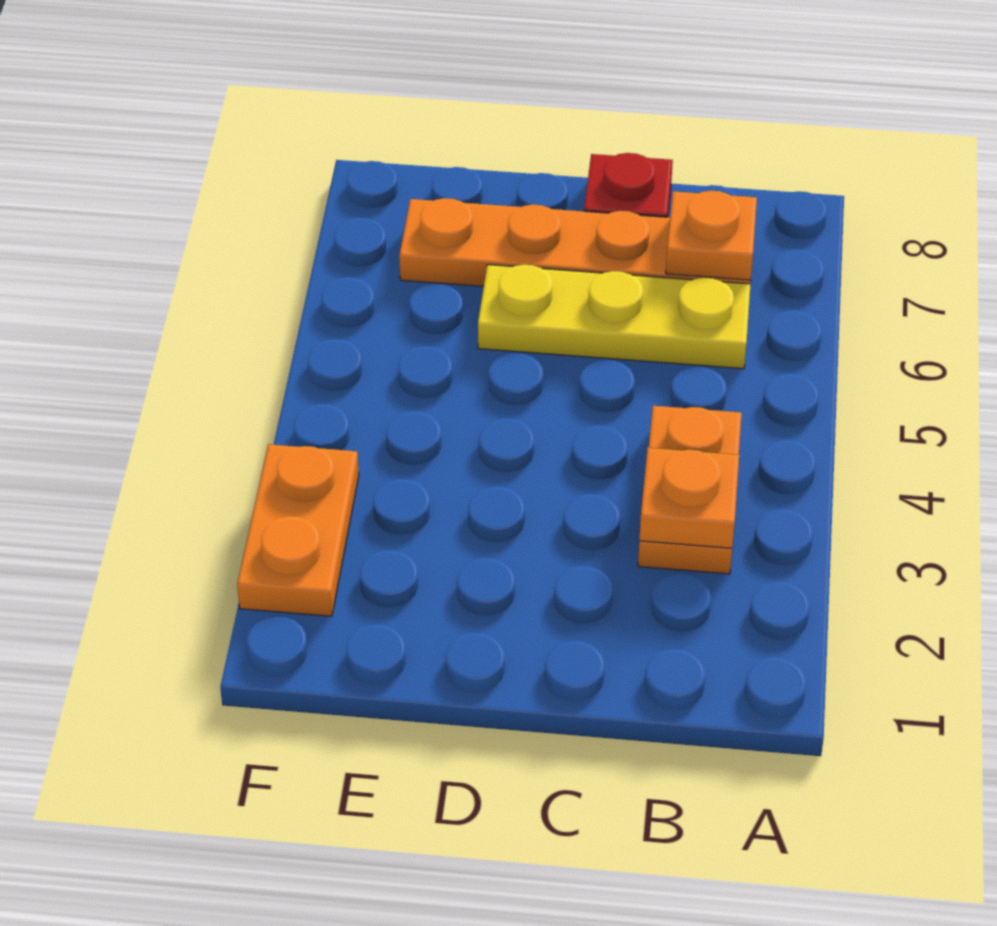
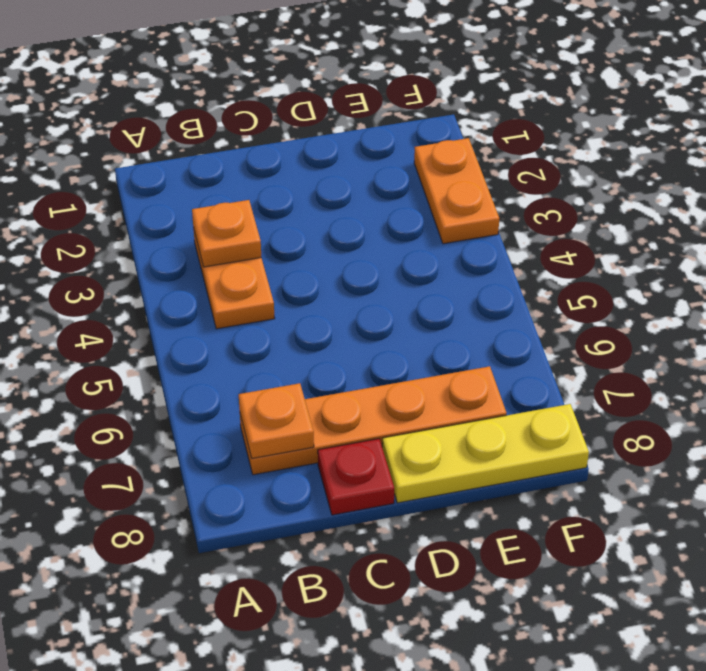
yellow plate B6:D6 level 1 -> yellow plate D8:F8 level 1

